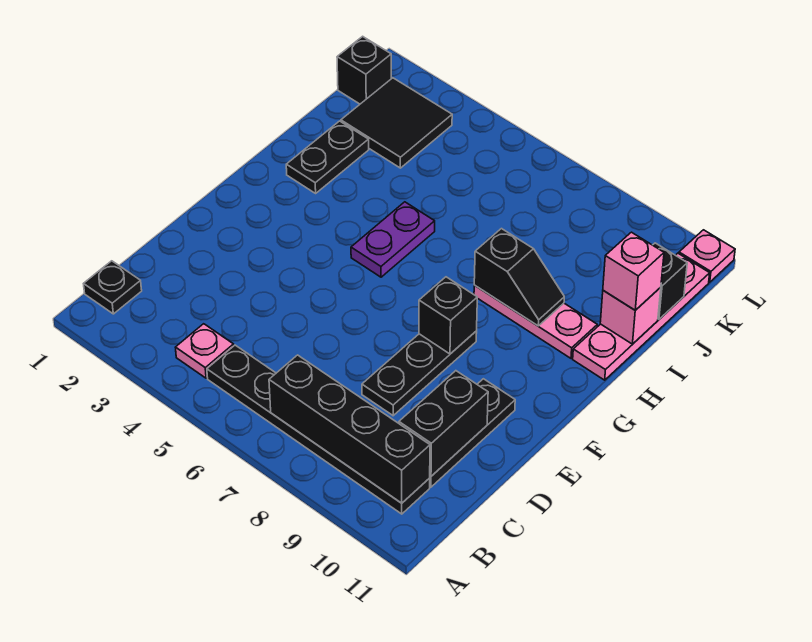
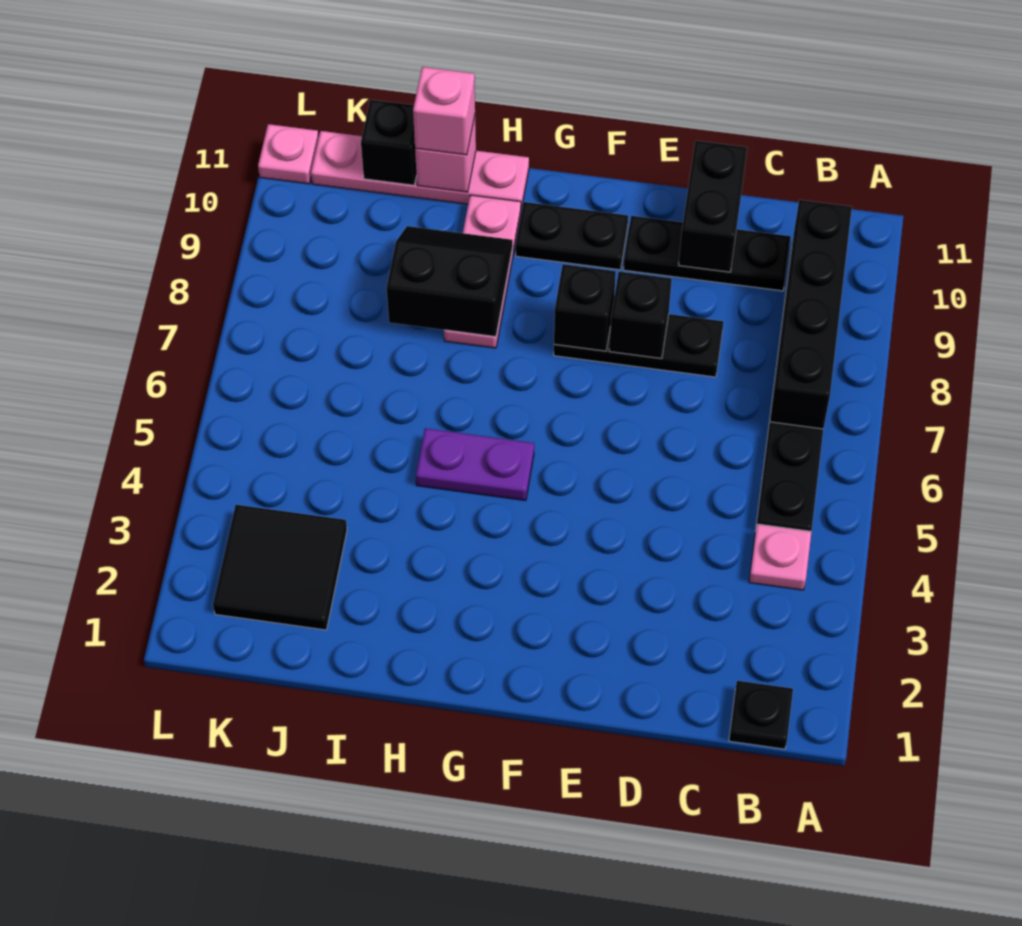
black brick C10:D10 level 2 -> black brick D10:D11 level 2
black plate H2:I2 level 1 -> black plate F10:G10 level 1
black slope H8:H9 level 2 top 8 -> black slope H8:I9 level 2 top 8
black brick K1 level 1 -> black brick E8 level 2

